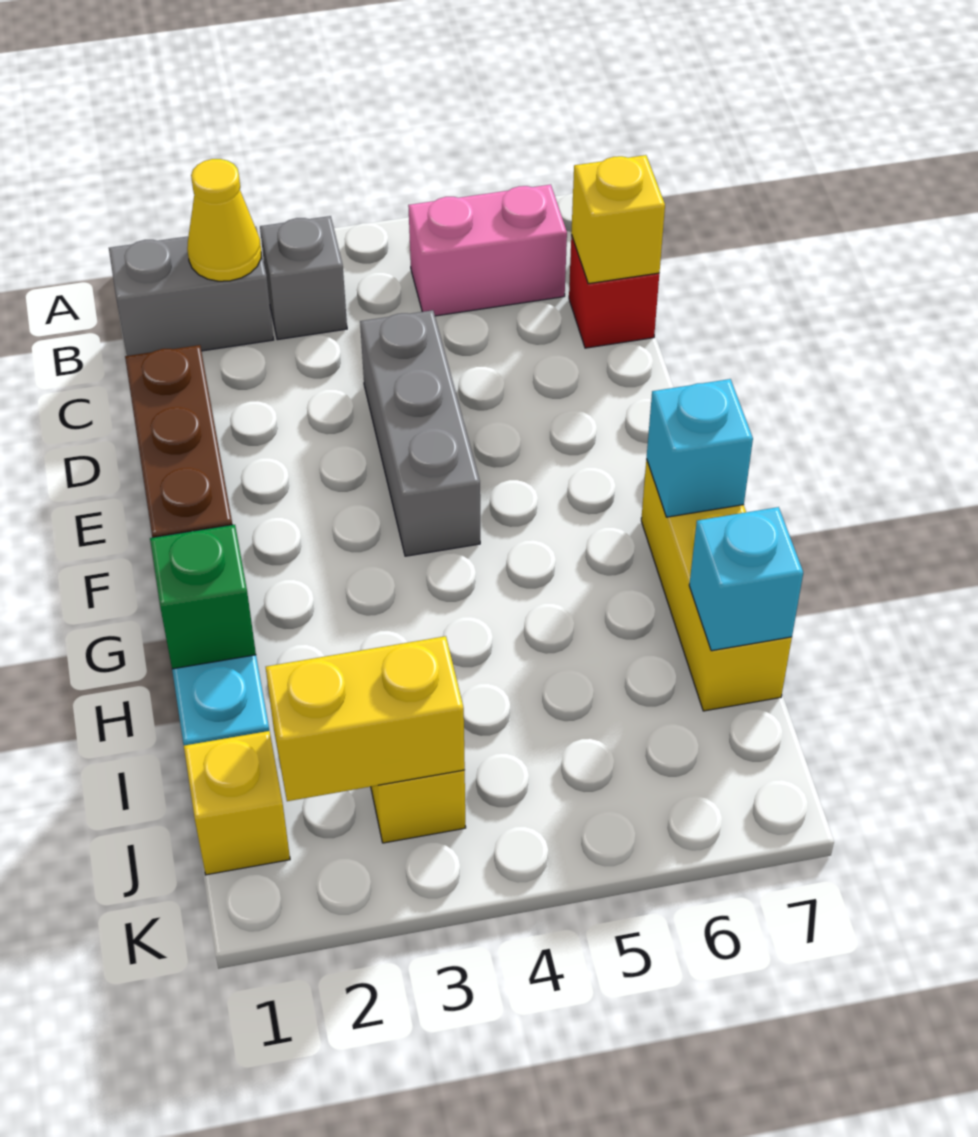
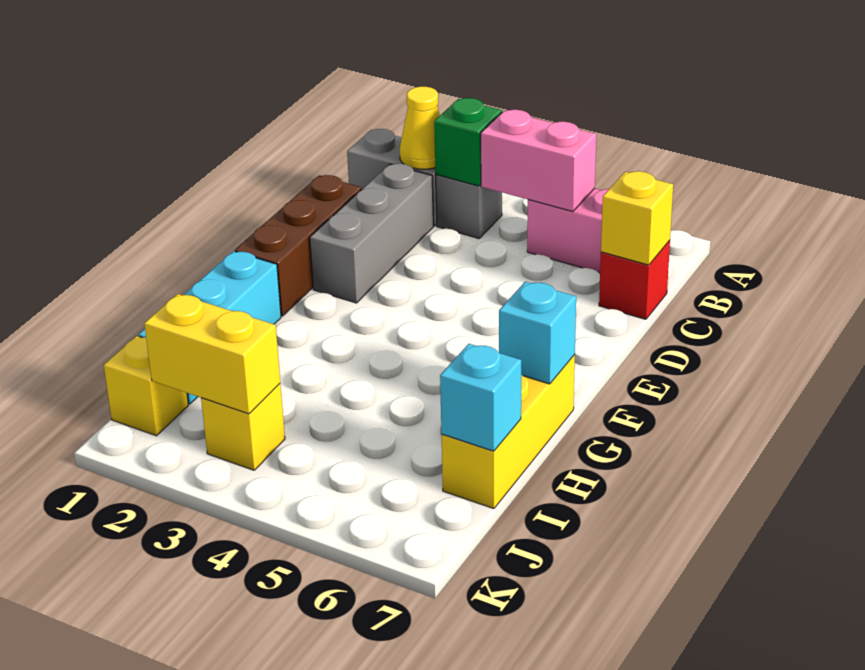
none -> pink brick B4:B5 level 2
grey brick D4:F4 level 1 -> grey brick C2:E2 level 1
green brick H1 level 2 -> green brick B3 level 2

